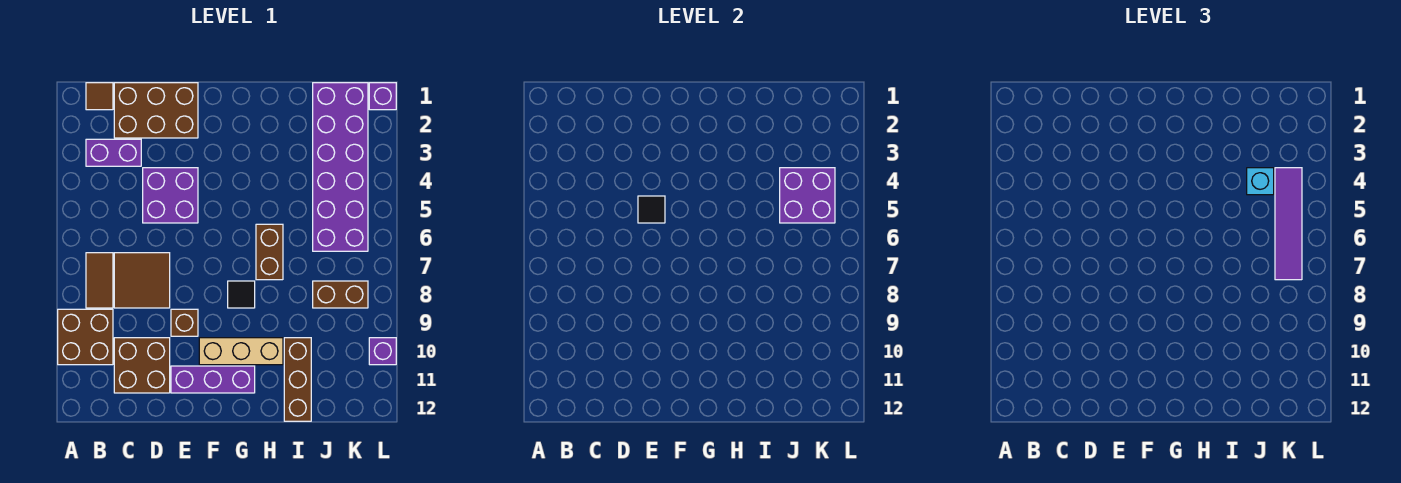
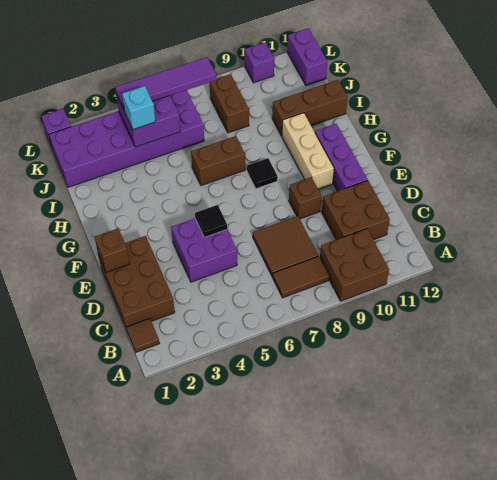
purple brick B3:C3 level 1 -> purple brick K12:L12 level 1
none -> brown brick E1 level 2

